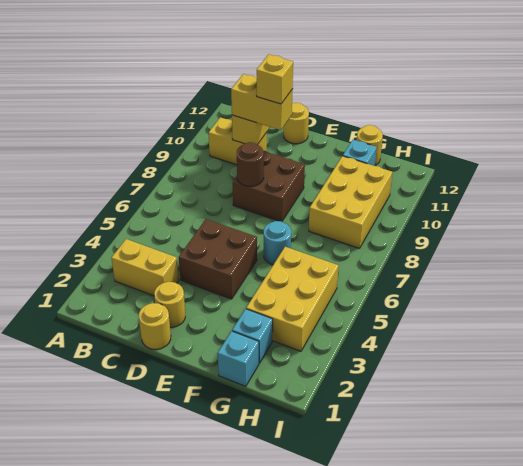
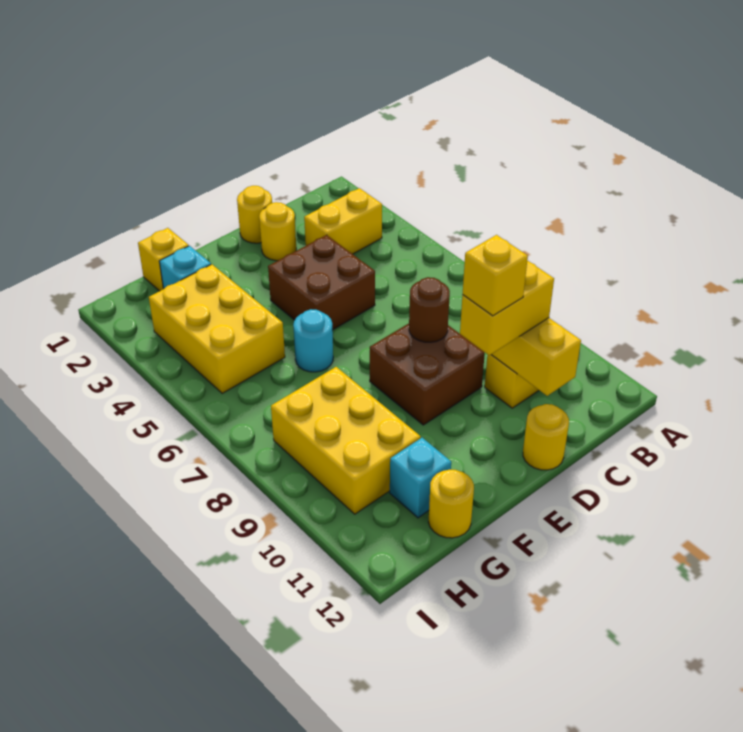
cyan brick G1 level 1 -> yellow brick G1 level 1

